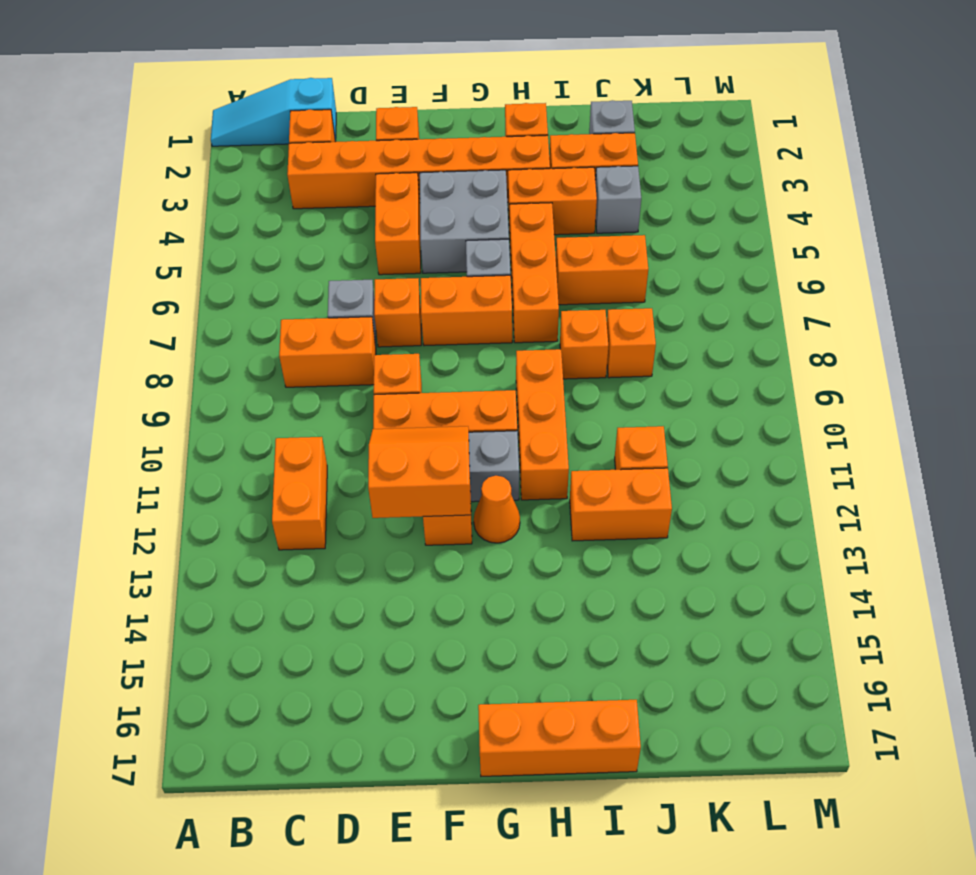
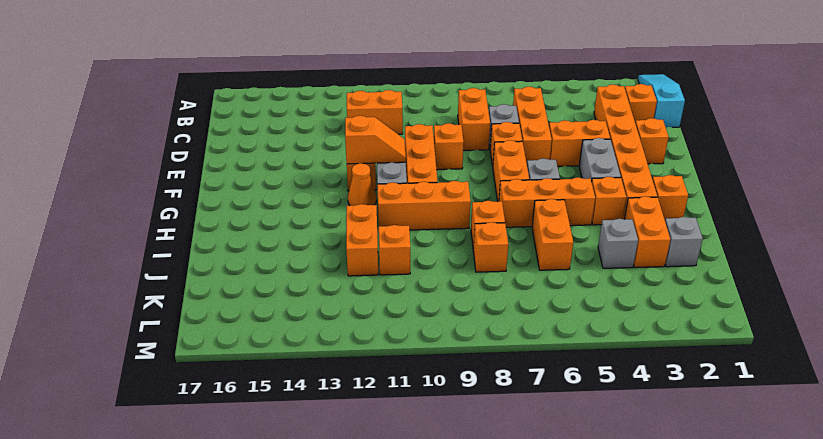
orange slope E11:F12 level 2 top 12 -> orange slope F11:F12 level 2 top 12
grey brick F4:G5 level 1 -> grey brick F4:G4 level 1
orange brick G17:I17 level 1 -> orange brick C6:E6 level 1
orange brick H4:I4 level 1 -> orange brick H4 level 1

